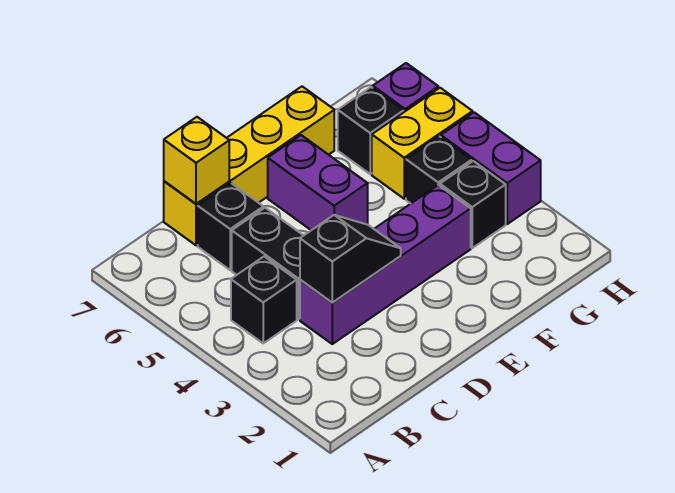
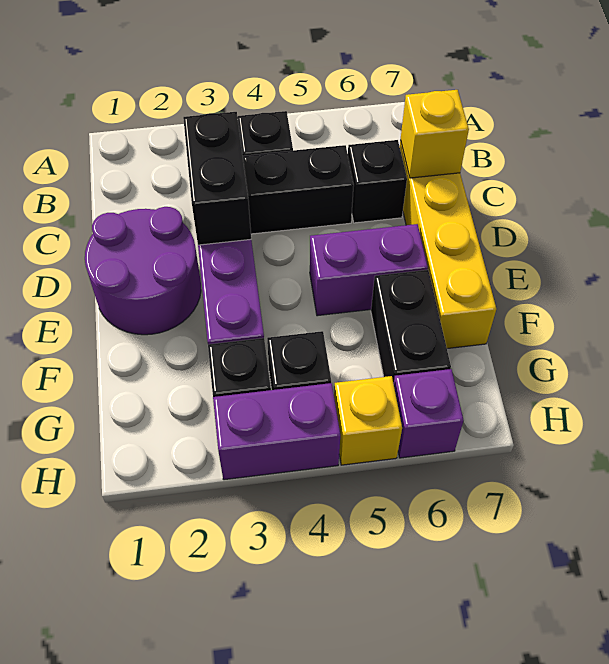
black slope C3:D3 level 2 top C -> black brick C3:D3 level 2
none -> purple round brick D1:E2 level 1
yellow brick G5:H5 level 1 -> yellow brick H5 level 1
black brick G6 level 1 -> black brick F6:G6 level 1

